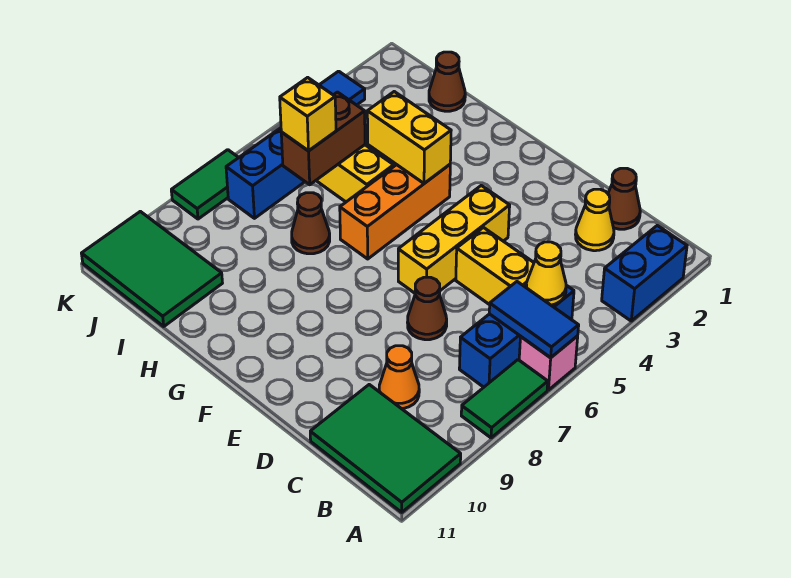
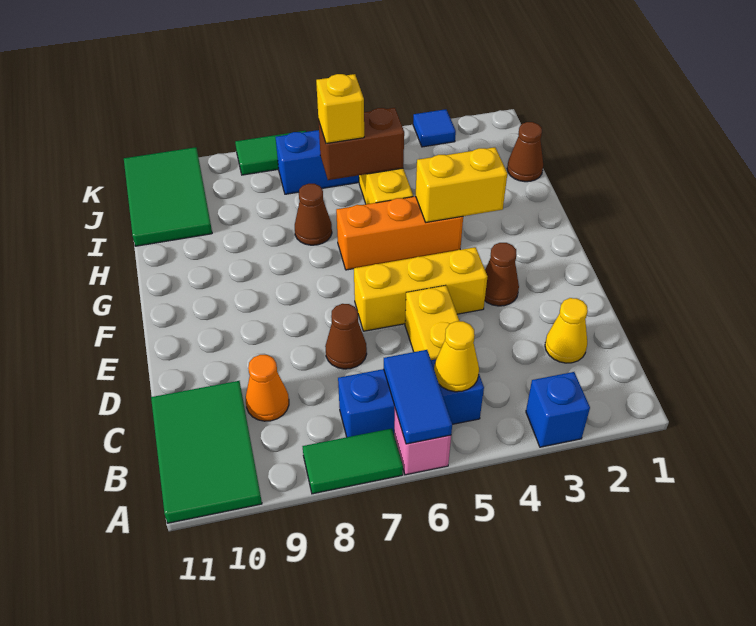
blue brick A2:A3 level 1 -> blue brick A3 level 1
brown cone C1 level 1 -> brown cone E3 level 1
yellow brick G4:H4 level 2 -> yellow brick G3:G4 level 2

